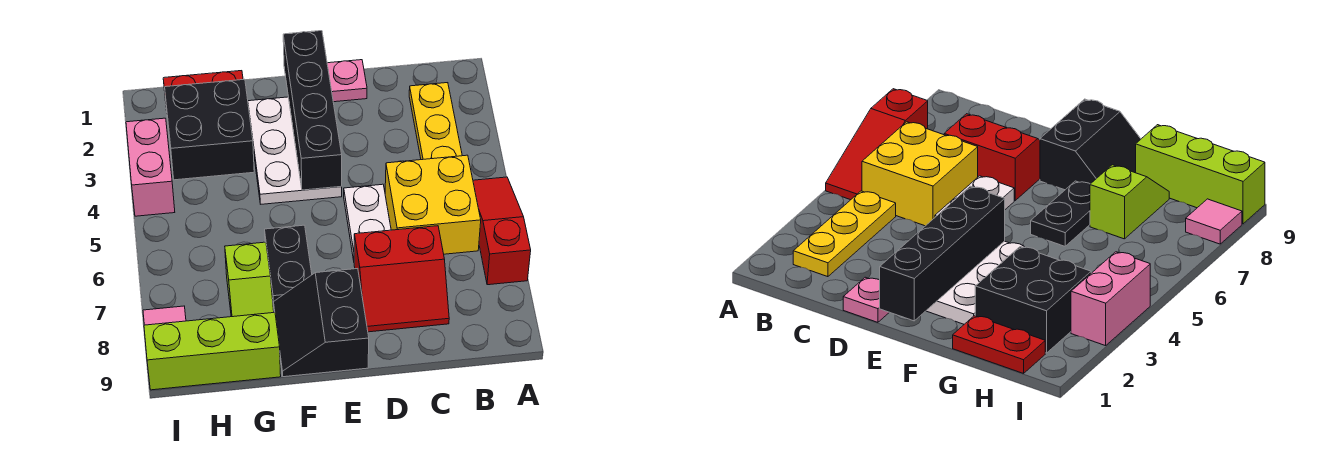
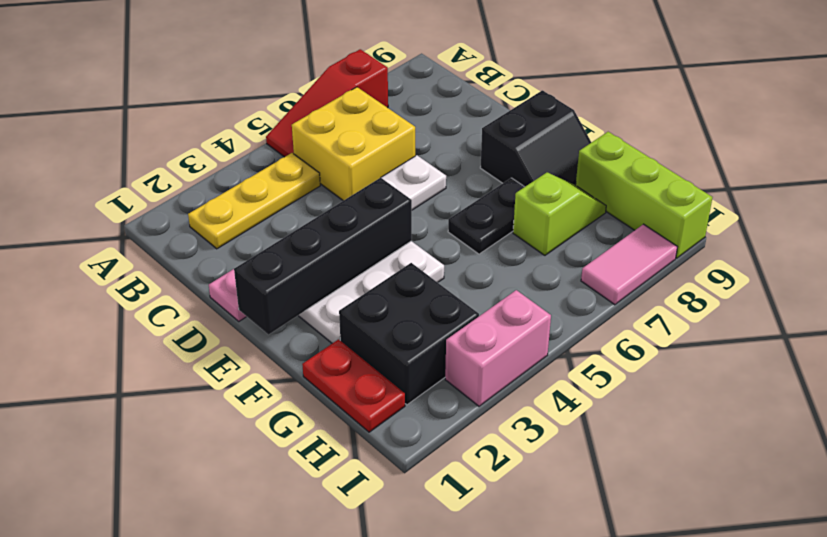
red slope C7:D8 level 1 top 7 -> none
pink tile I8 level 1 -> pink tile I7:I8 level 1

